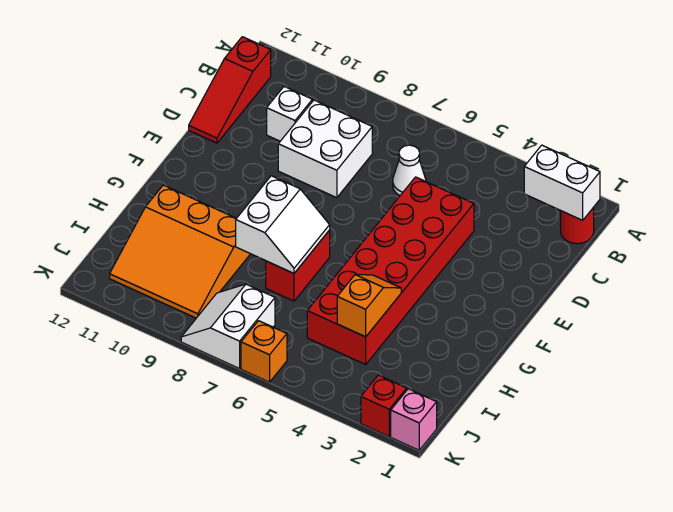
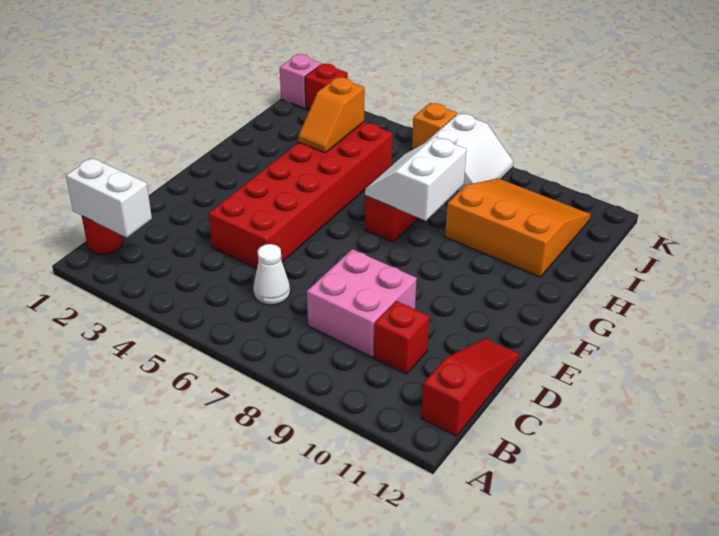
white brick C8:D9 level 1 -> pink brick C8:D9 level 1
white brick C10 level 1 -> red brick C10 level 1

